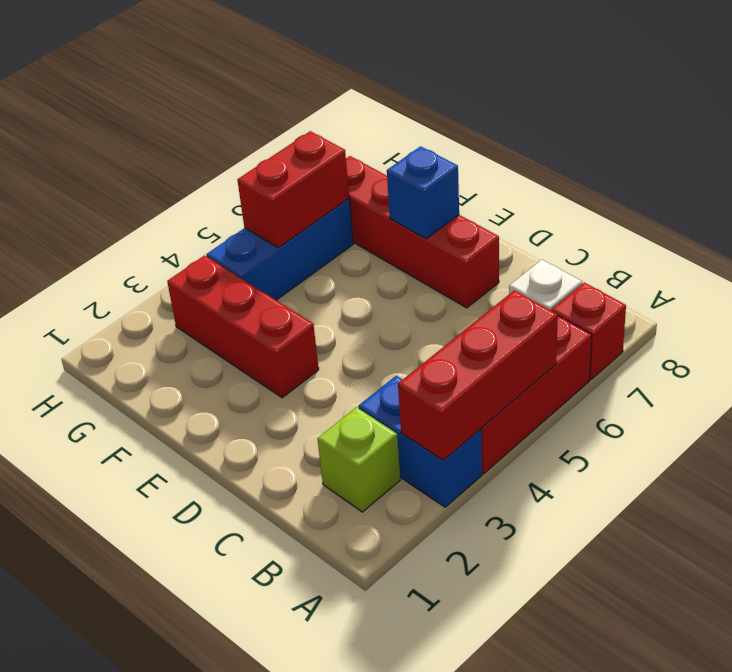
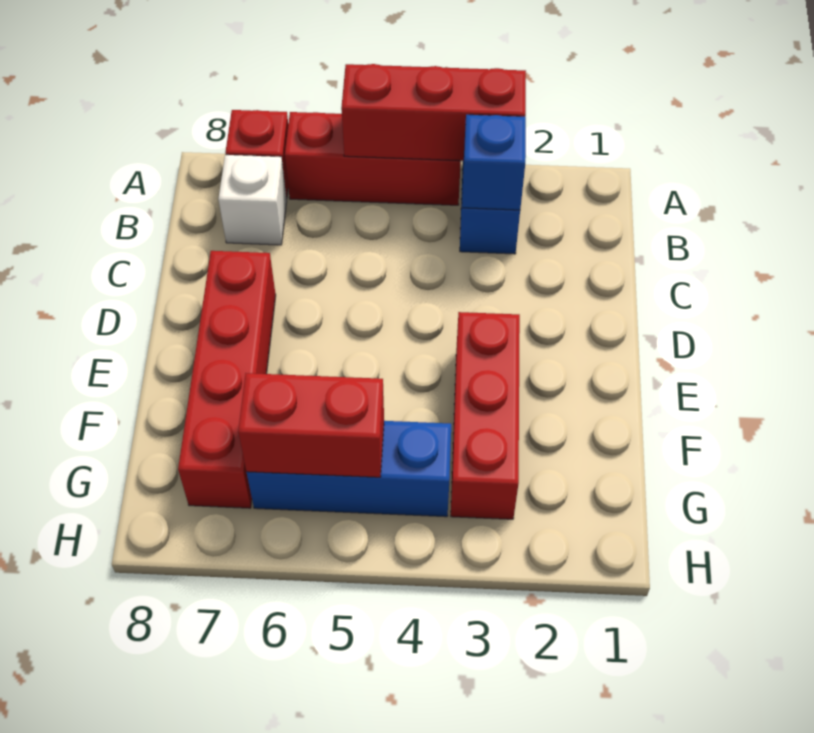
lime brick B2 level 1 -> none
blue brick E7 level 2 -> blue brick B3 level 2

